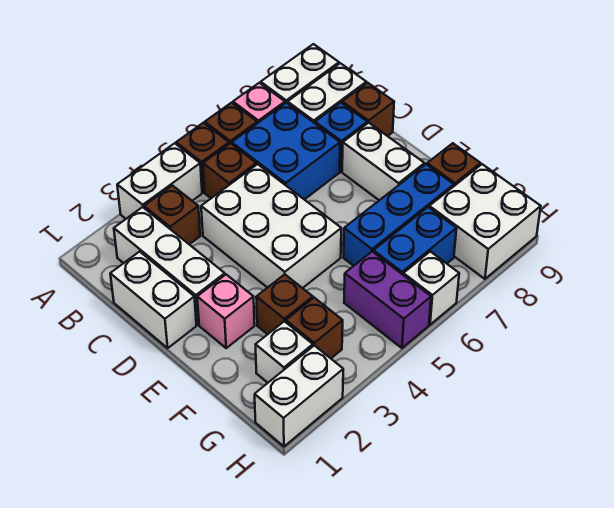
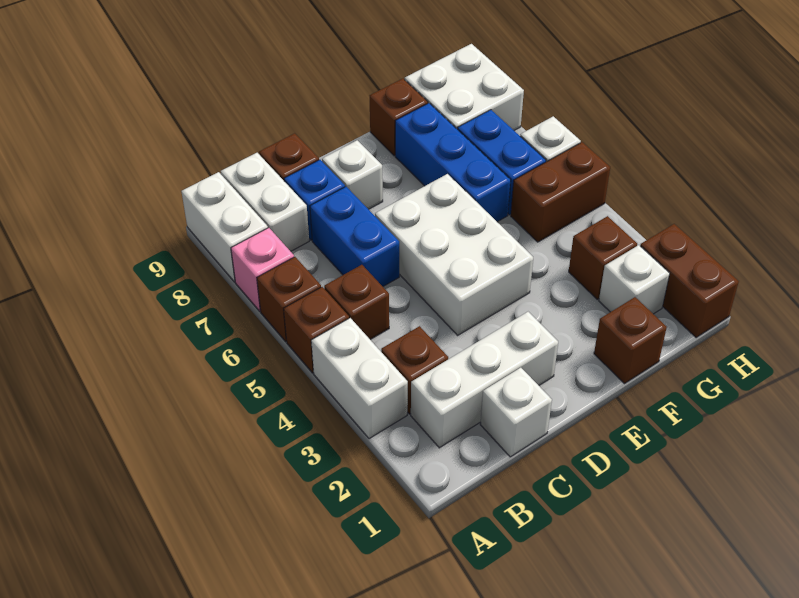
blue brick B6:C7 level 1 -> blue brick C6:C7 level 1
white brick C1:D1 level 1 -> white brick C1 level 1
white brick C4:E5 level 1 -> white brick D4:E6 level 1
white brick D8:E8 level 1 -> white brick D8 level 1
pink brick E2 level 1 -> none
brown brick F3 level 1 -> brown brick F1 level 1
purple brick G5:H5 level 1 -> brown brick G5:H5 level 1
white brick H1:H2 level 1 -> brown brick H1:H2 level 1

